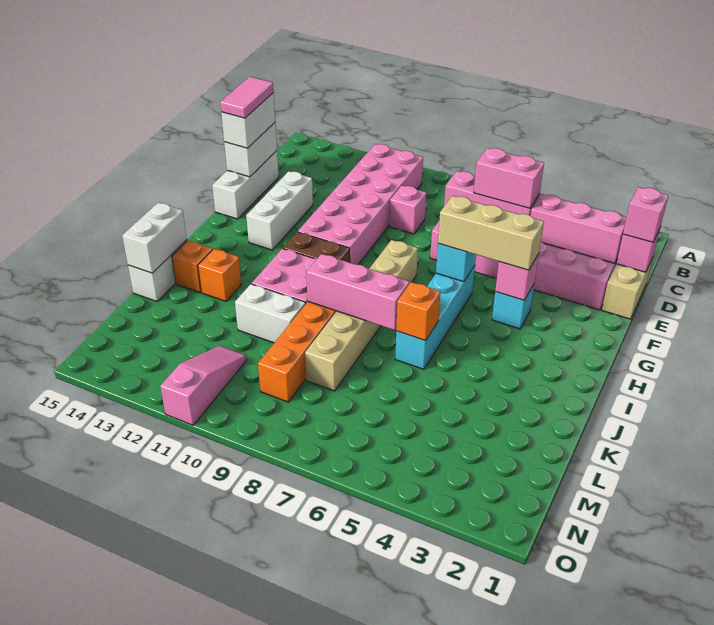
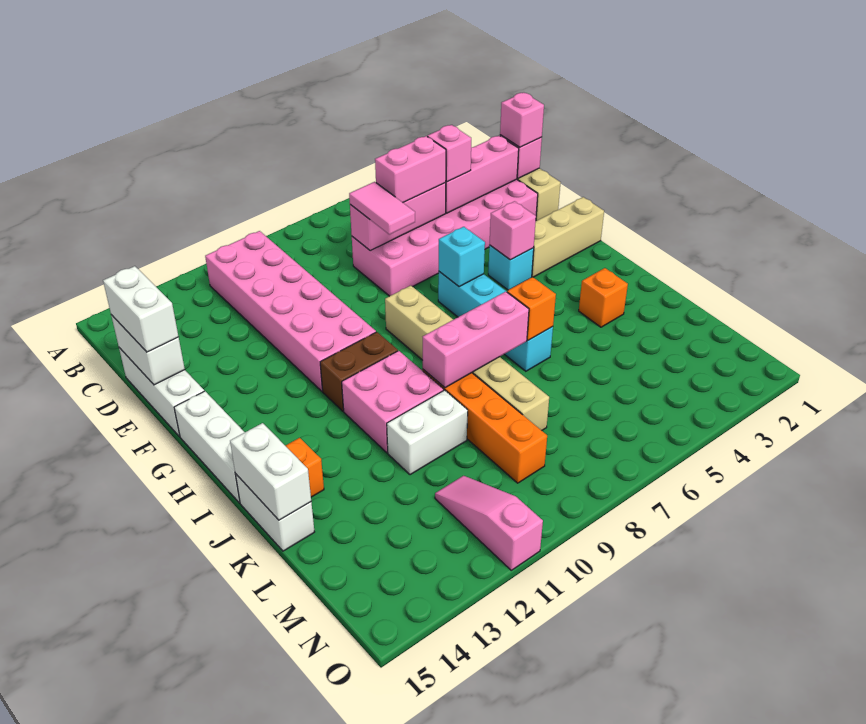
pink brick D9 level 1 -> pink brick D4 level 3
pink tile D15:E15 level 4 -> pink tile D7:E7 level 3
white brick E13:G13 level 1 -> white brick G15:I15 level 1
tan brick G4:G6 level 3 -> tan brick G1:G3 level 1
orange brick J13 level 1 -> orange brick J3 level 1

